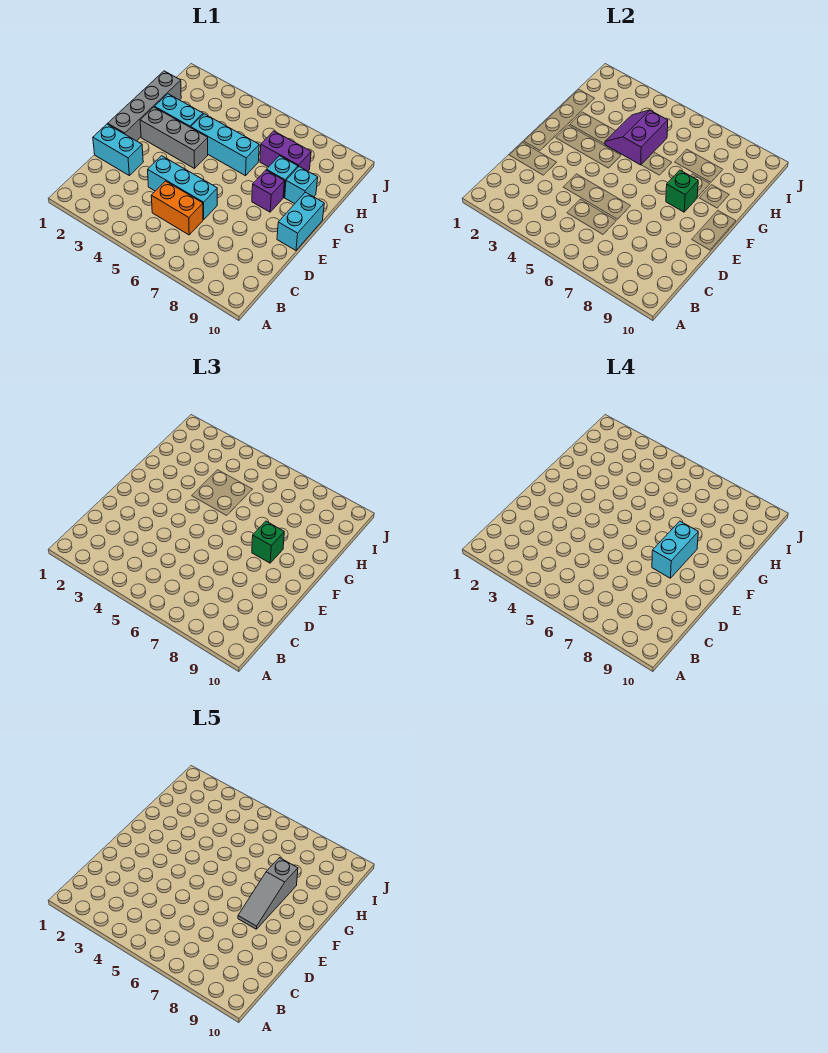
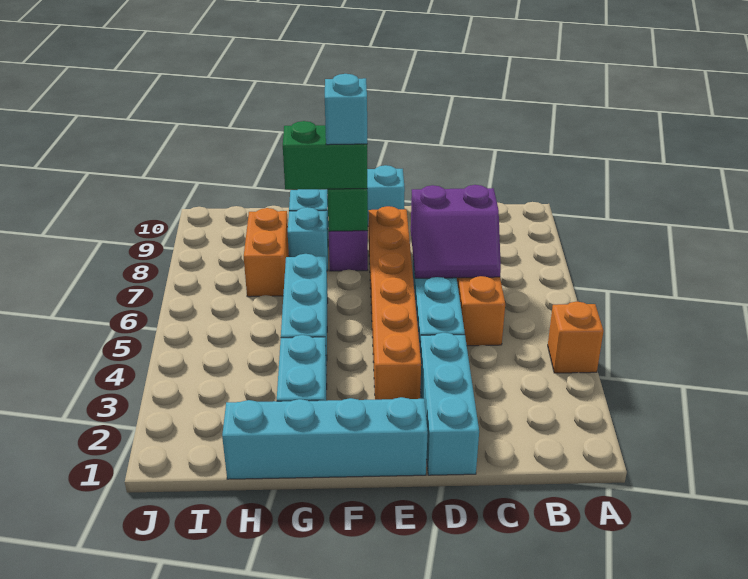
none -> orange brick A4 level 1
cyan brick D1:D2 level 1 -> cyan brick D1:D3 level 1
grey brick E1:H1 level 1 -> cyan brick E1:H1 level 1
none -> orange brick E3:E8 level 1
cyan brick E8:F8 level 4 -> cyan brick F8 level 4
grey slope E8:G8 level 5 top G -> none
grey brick F2:F4 level 1 -> none
green brick F8 level 3 -> green brick F8:G8 level 3
purple slope G4:H5 level 2 top 5 -> purple slope C6:D7 level 2 top 7
purple brick H7:H8 level 1 -> orange brick H7:H8 level 1

